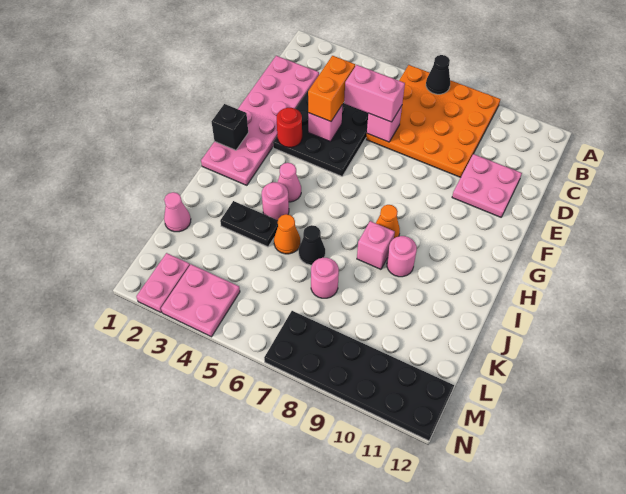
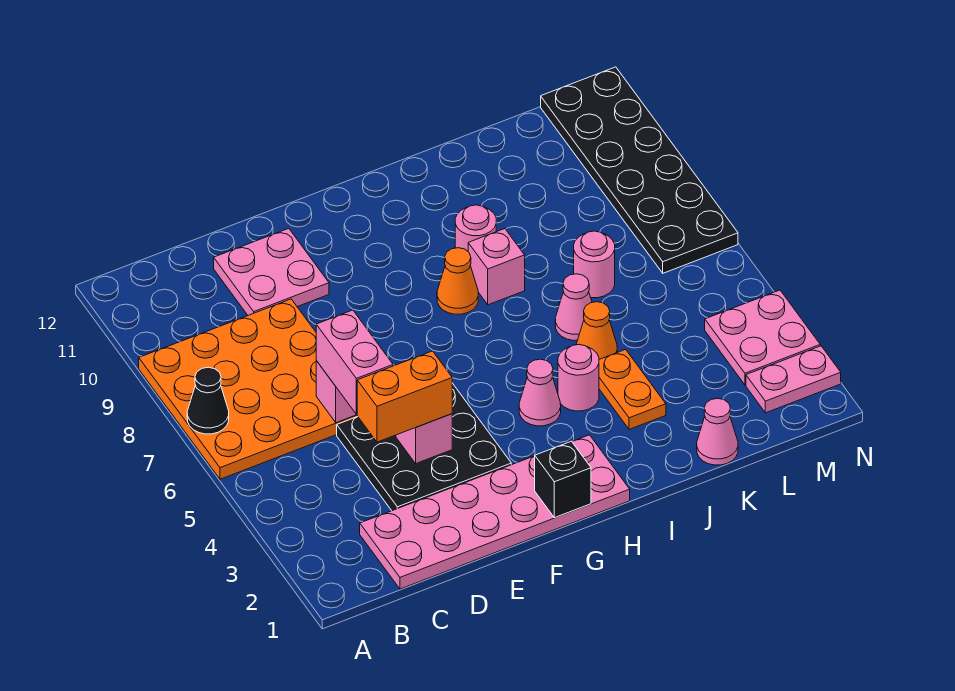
red round brick F3 level 2 -> none
black plate J3:J4 level 1 -> orange plate J3:J4 level 1
black cone J6 level 1 -> pink cone J6 level 1

